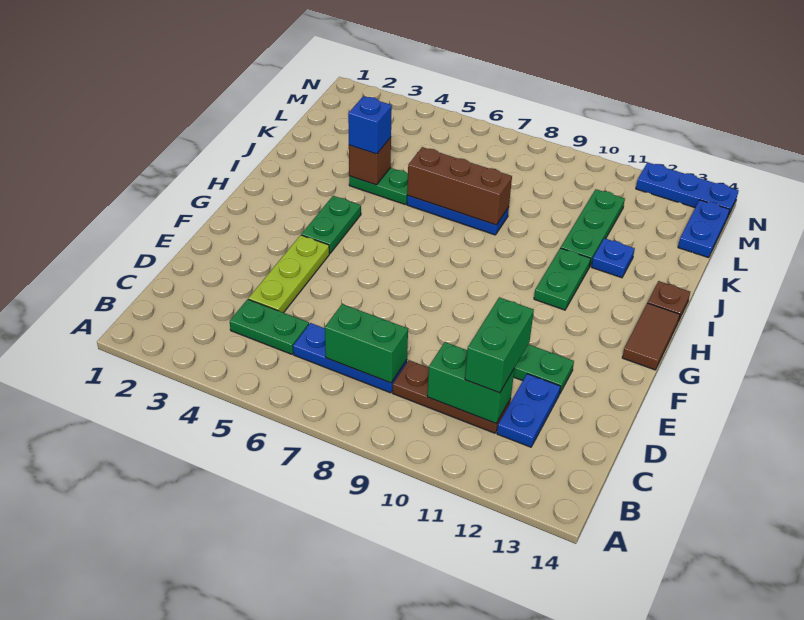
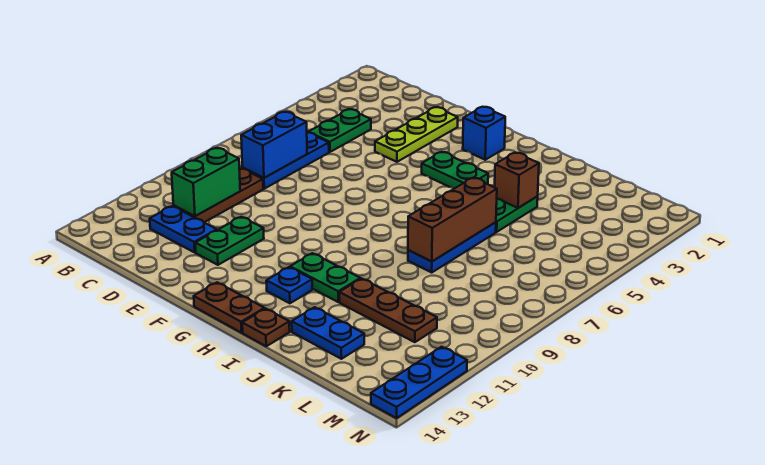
green brick C7:C8 level 2 -> blue brick C7:C8 level 2
green brick C11:D11 level 3 -> none
lime plate D4:F4 level 1 -> lime plate E2:E4 level 1
brown tile G14:H14 level 1 -> brown plate G14:H14 level 1
blue brick J4 level 3 -> blue brick G2 level 1
green plate J11:L11 level 1 -> brown plate J11:L11 level 1
blue plate J12 level 1 -> blue plate H12 level 1
blue plate L14:M14 level 1 -> blue plate J13:K13 level 1

